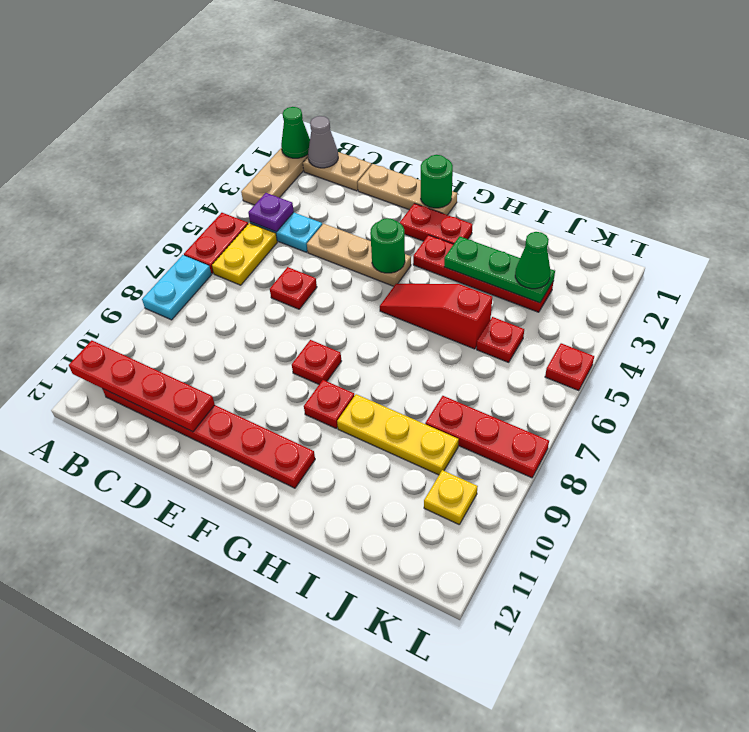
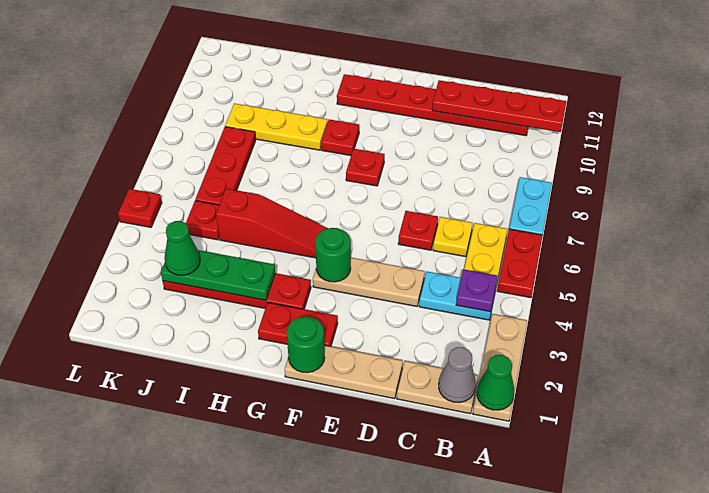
red plate J8:L8 level 1 -> red plate J6:J8 level 1
yellow plate K10 level 1 -> yellow plate C6 level 1

